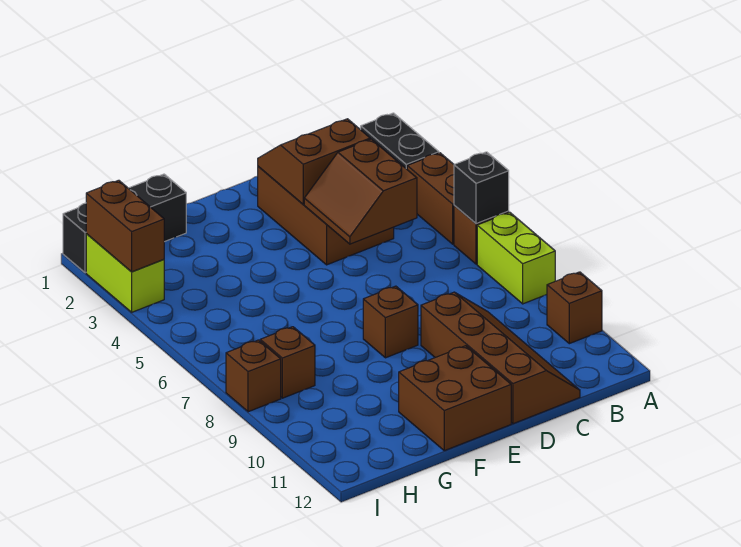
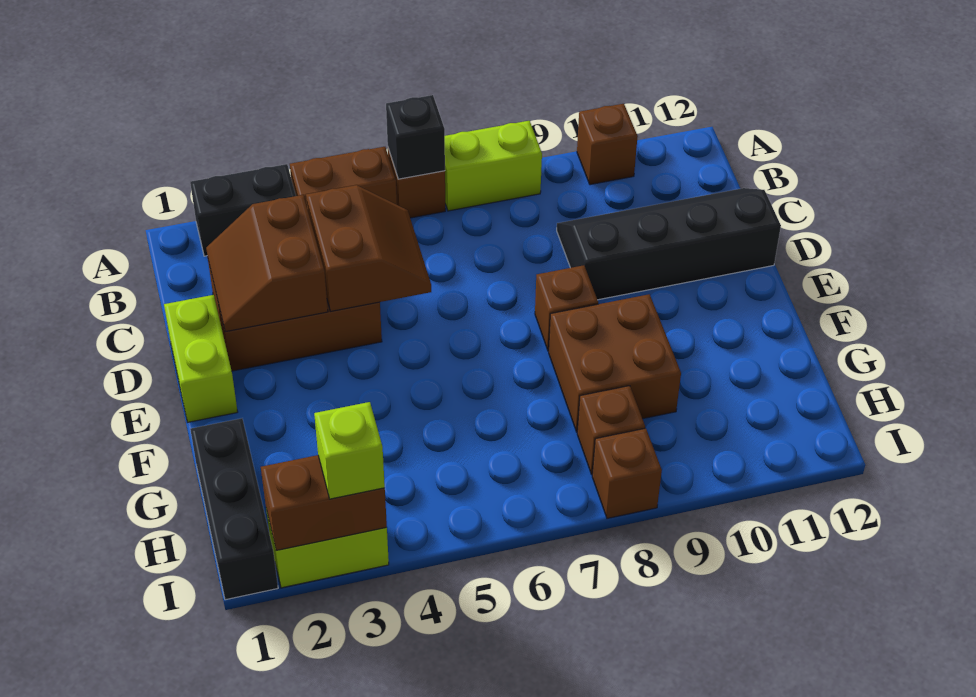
brown slope C4:D5 level 2 top C -> brown slope C4:D5 level 2 top 4
brown slope C9:D12 level 1 top D -> black slope C9:D12 level 1 top D
none -> lime brick D1:E1 level 1
brown brick E11:F12 level 1 -> brown brick F8:G9 level 1
none -> lime brick I3 level 3

